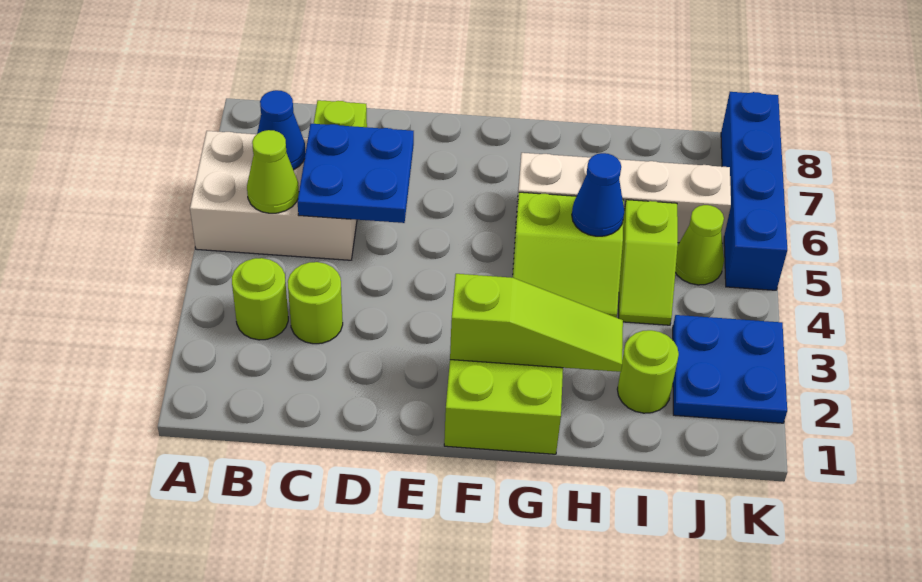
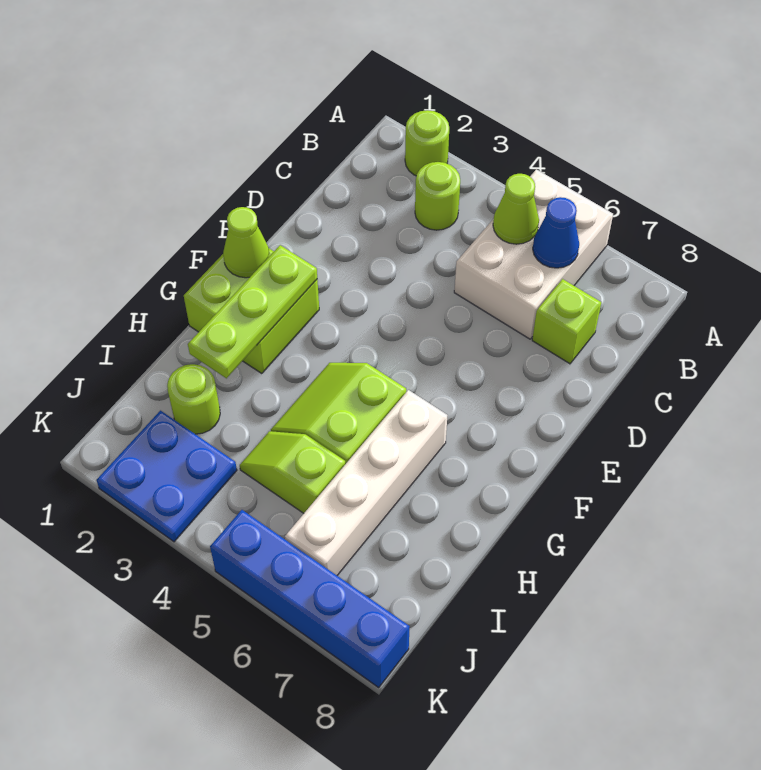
lime round brick C3 level 1 -> lime round brick A2 level 1
blue plate C5:D6 level 2 -> none
lime slope F2:H2 level 2 top F -> lime plate F2:H2 level 2
blue cone H5 level 2 -> none
lime cone J5 level 1 -> lime cone F1 level 2

